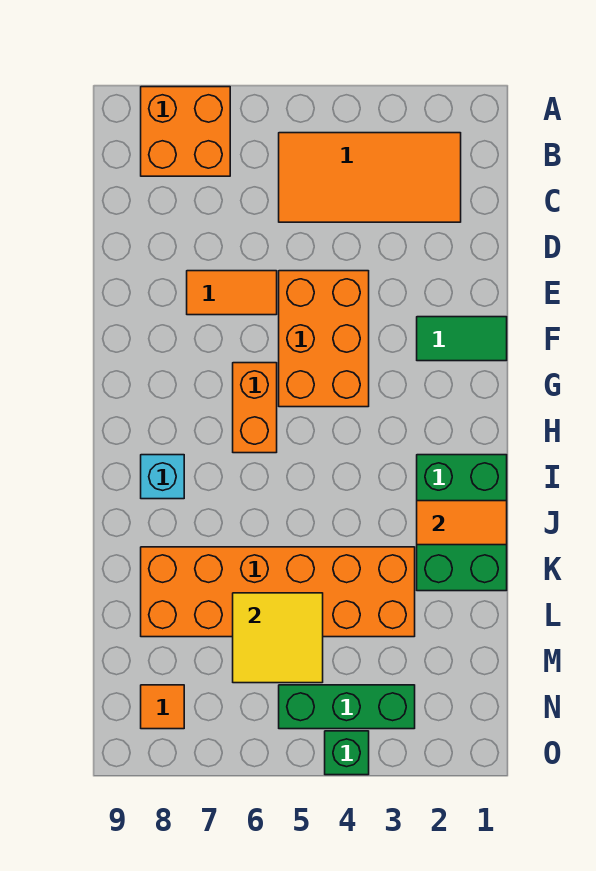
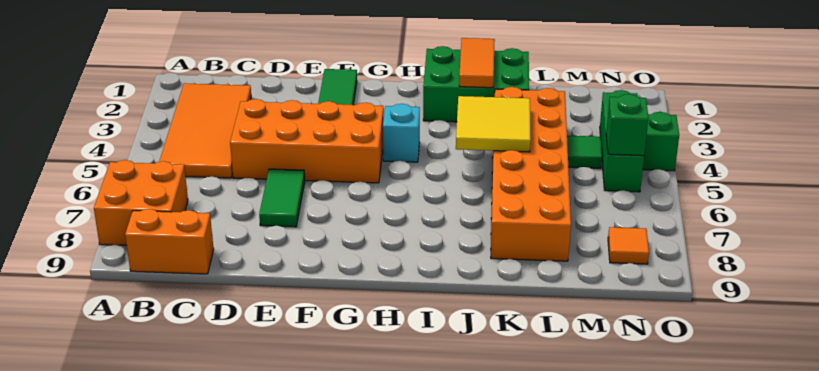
orange brick E4:G5 level 1 -> orange brick D4:G5 level 1
orange tile E6:E7 level 1 -> green tile E6:E7 level 1
orange brick G6:H6 level 1 -> orange brick B9:C9 level 1
cyan brick I8 level 1 -> cyan brick H4 level 1
yellow tile L5:M6 level 2 -> yellow tile J4:K5 level 2
none -> green tile M4 level 1
none -> green brick N5 level 2

